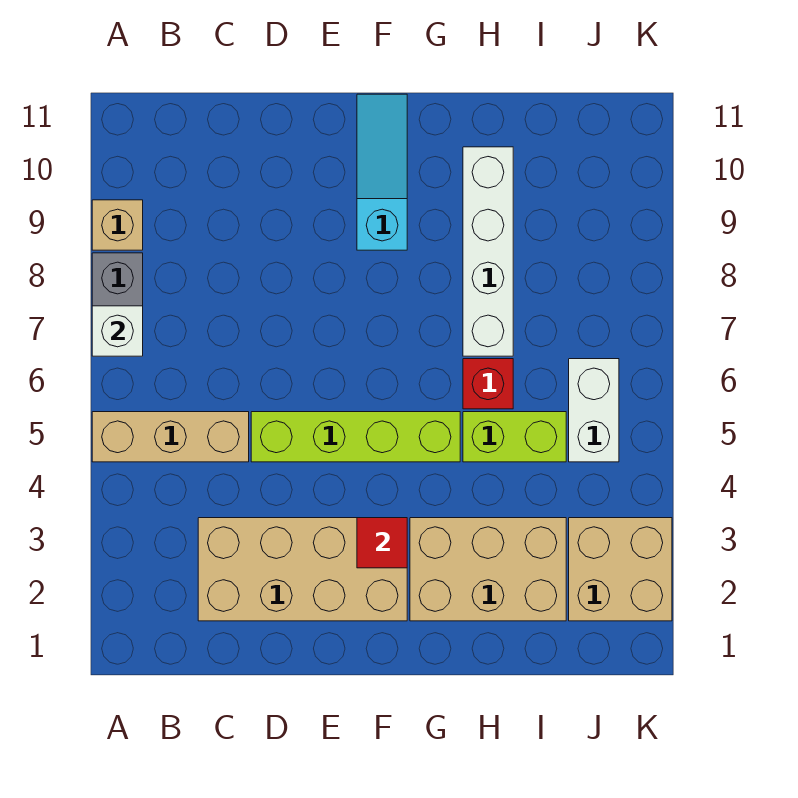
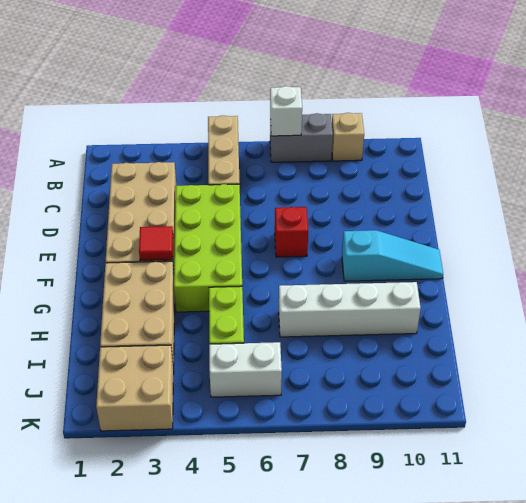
lime brick D5:G5 level 1 -> lime brick D4:G5 level 1
red brick H6 level 1 -> red brick E7 level 1

